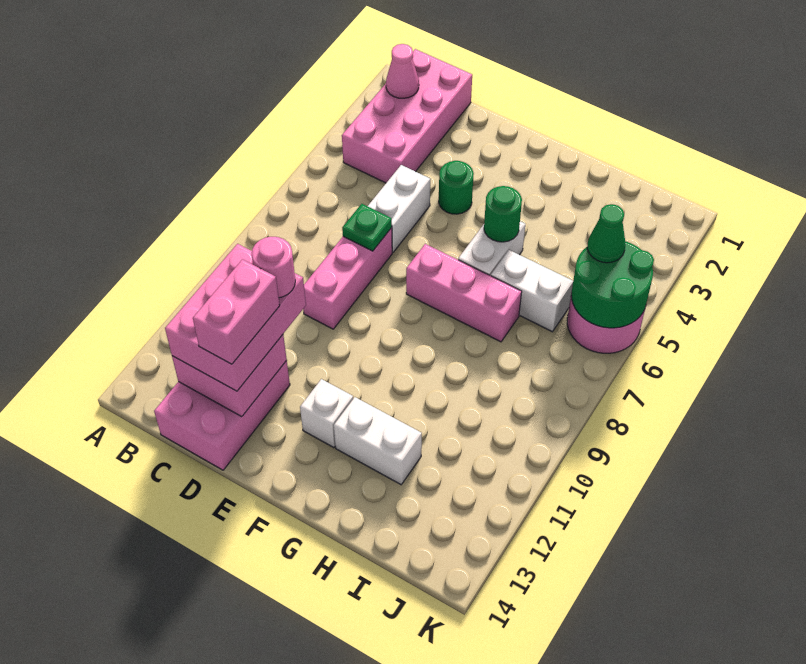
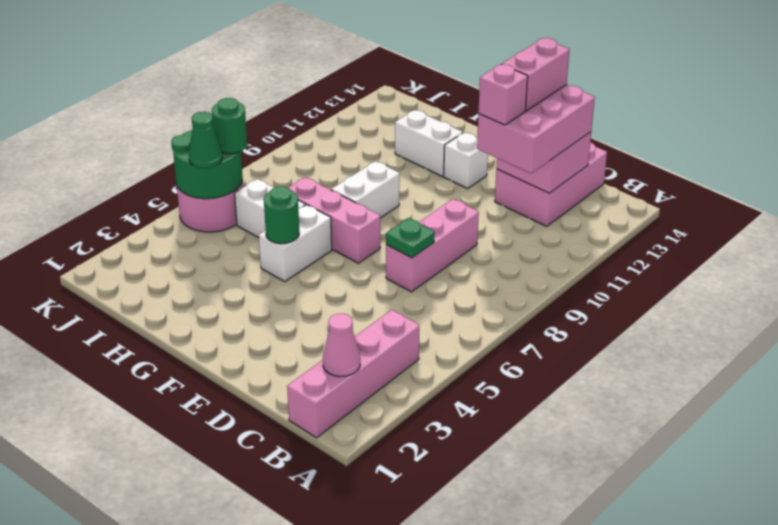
pink brick B1:C4 level 1 -> pink brick B1:B4 level 1
white brick D5:D6 level 1 -> white brick G8:G9 level 1
pink round brick D11 level 4 -> pink brick D11 level 4
green round brick E4 level 1 -> green round brick J6 level 3

